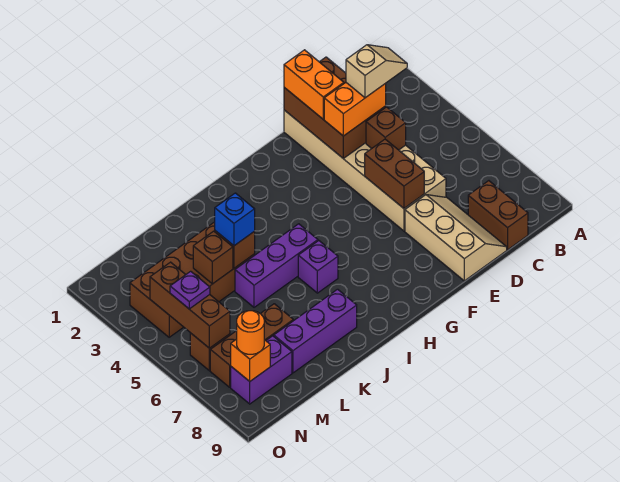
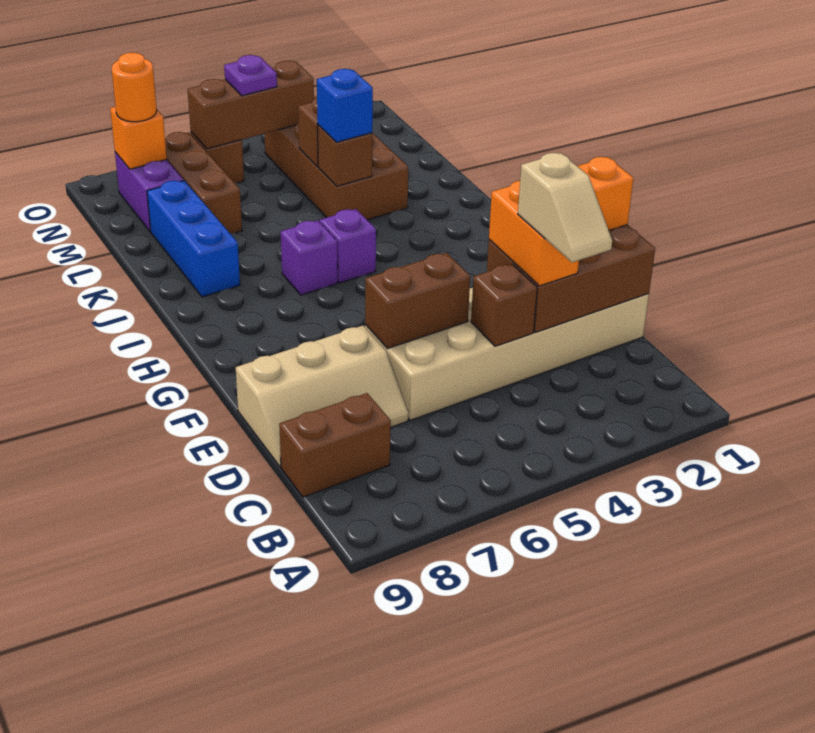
purple brick I5:K5 level 1 -> purple brick I5 level 1
purple brick J8:L8 level 1 -> blue brick J8:L8 level 1

